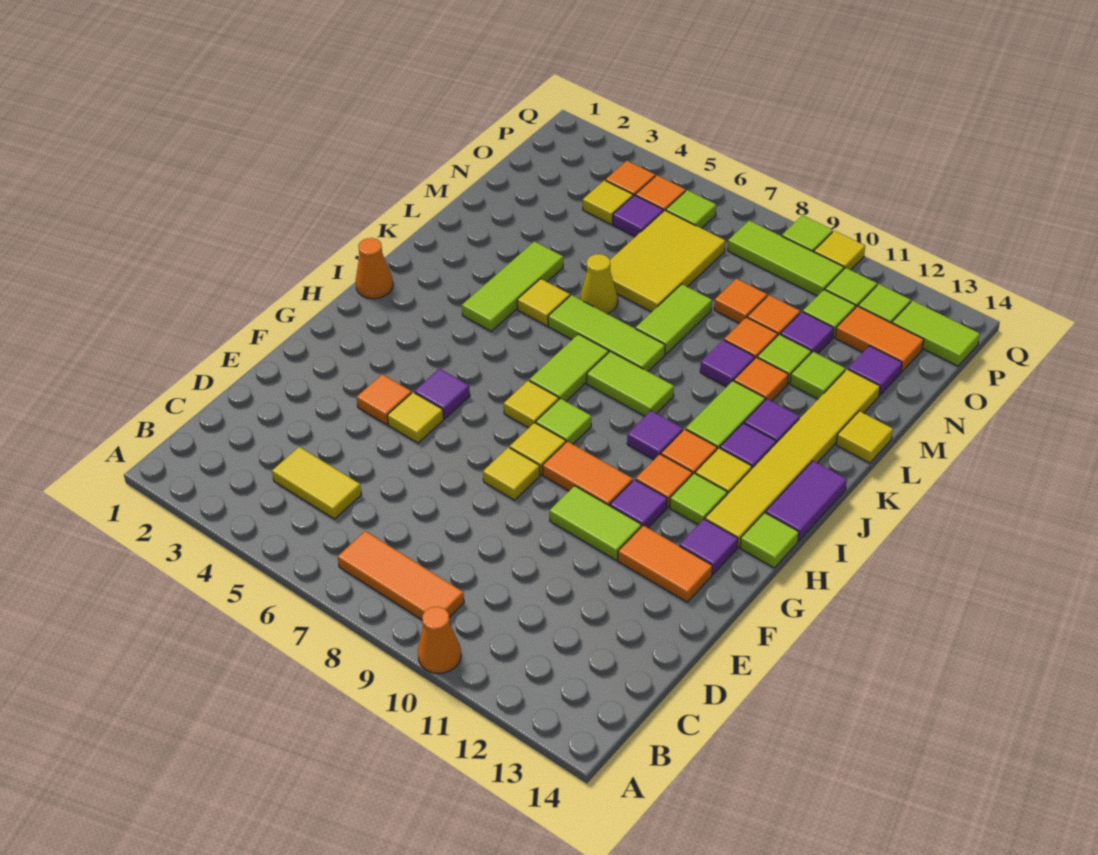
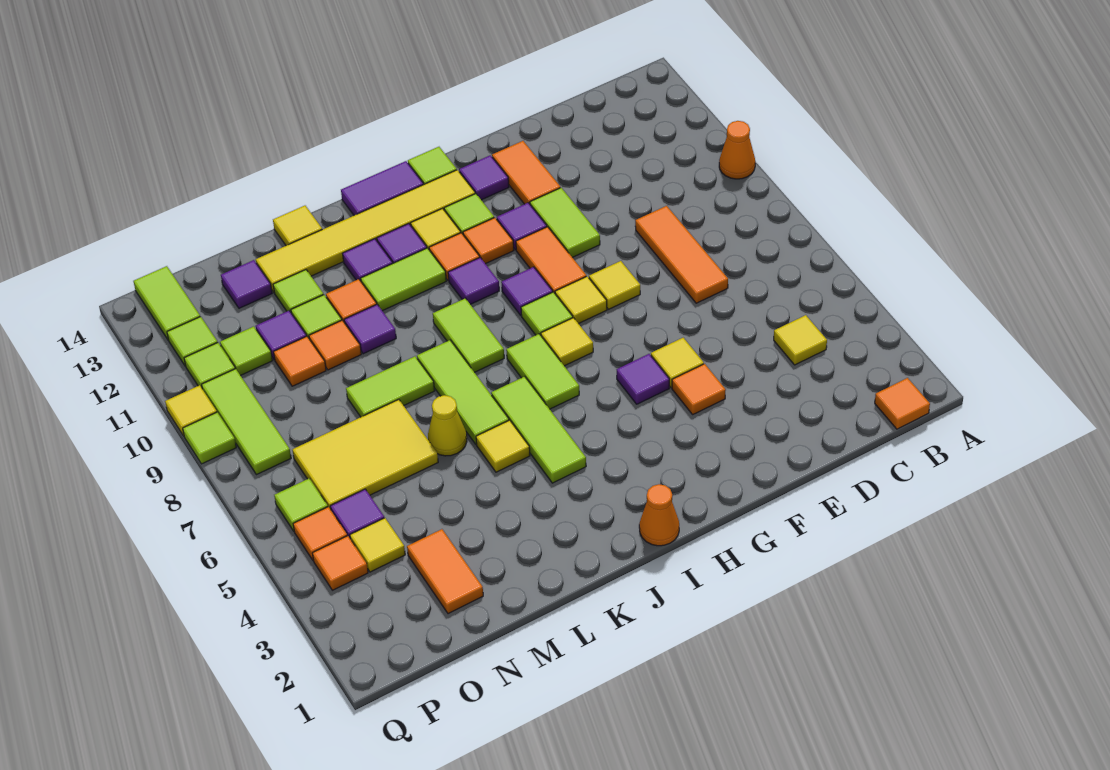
orange tile B7:B9 level 1 -> orange tile D7:D9 level 1
yellow tile C4:C5 level 1 -> yellow tile C4 level 1
none -> purple tile H9 level 1
lime tile I7:J7 level 1 -> lime tile I6:I7 level 1
lime tile J4:L4 level 1 -> lime tile J4:J6 level 1
orange tile N9 level 1 -> orange tile B1 level 1
orange tile O12:O13 level 1 -> orange tile N2:N3 level 1

